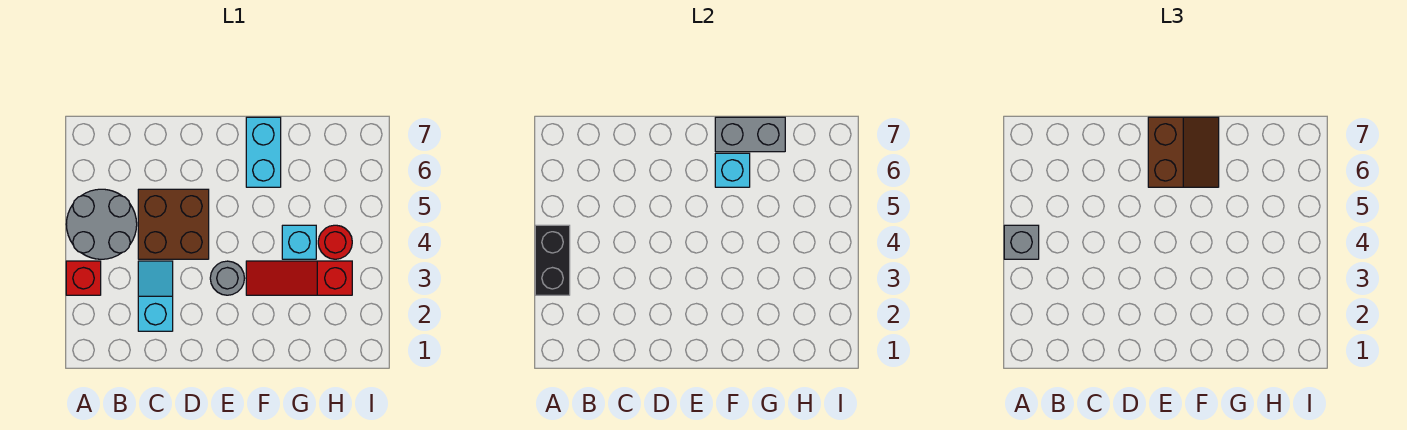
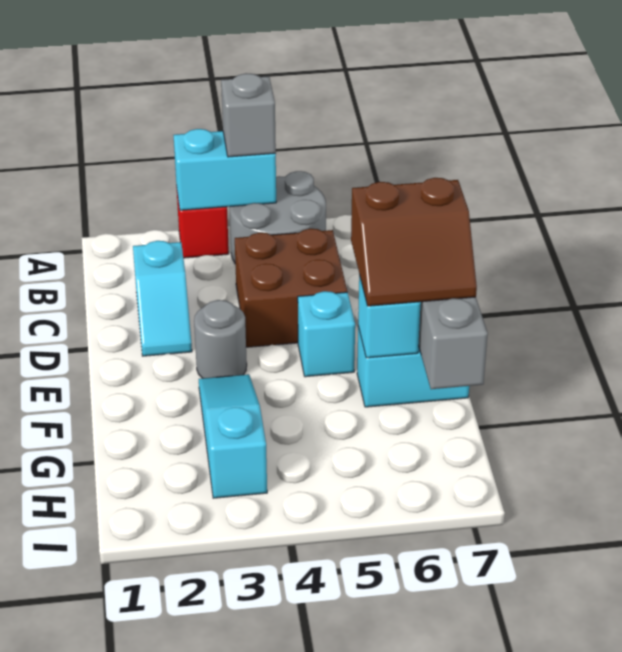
black brick A3:A4 level 2 -> cyan brick A3:A4 level 2
cyan slope C2:C3 level 1 top 2 -> cyan slope C2:D2 level 1 top C
red slope F3:H3 level 1 top H -> cyan slope F3:H3 level 1 top H
cyan brick G4 level 1 -> cyan brick E5 level 1
red round brick H4 level 1 -> none

